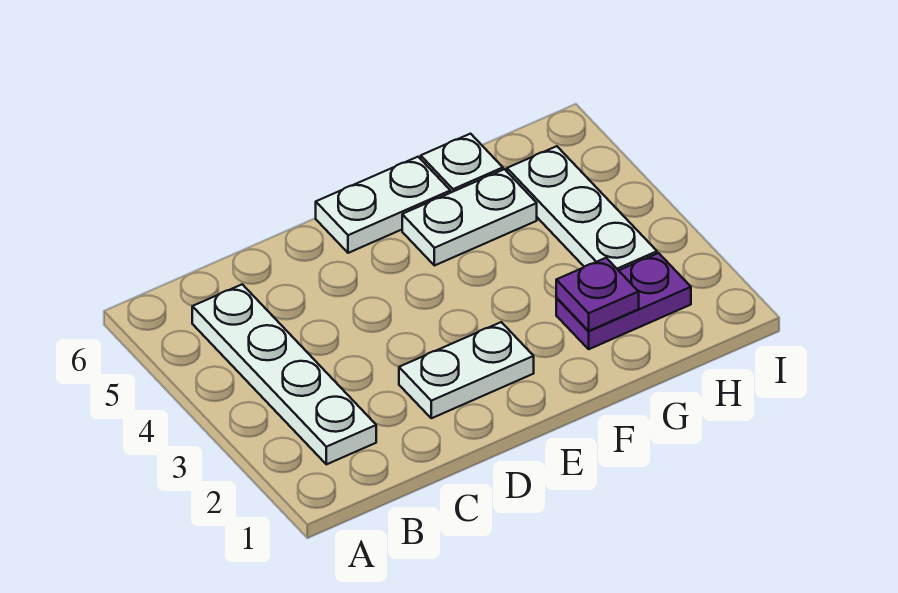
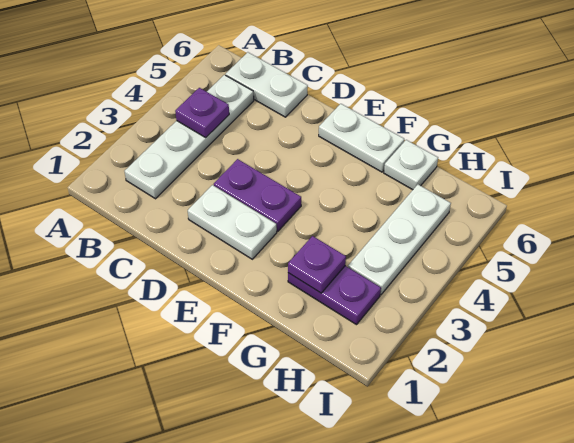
none -> purple plate B4 level 2
none -> purple plate D3:E3 level 1
white plate F5:G5 level 1 -> white plate B6:C6 level 1

